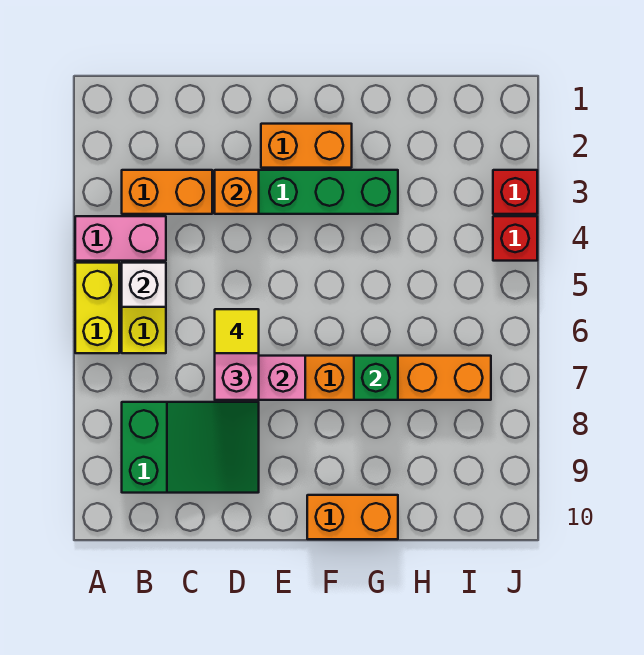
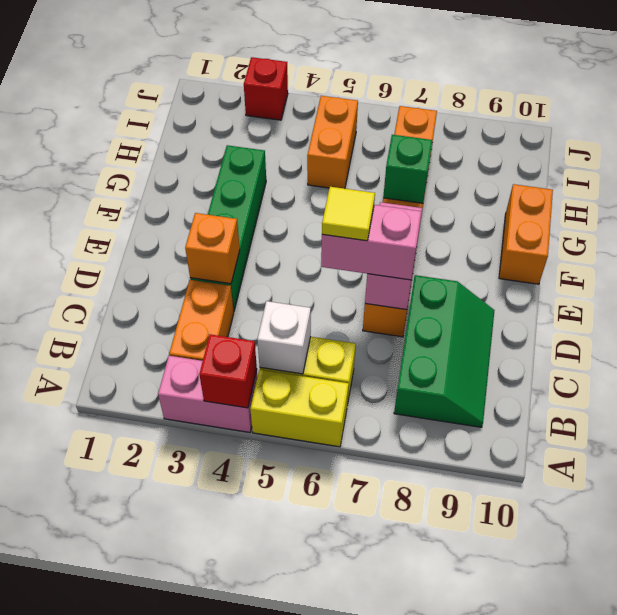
pink brick A4:B4 level 1 -> pink brick A3:A4 level 1
green slope B8:D9 level 1 top B -> green slope B8:D9 level 1 top 8
orange brick E2:F2 level 1 -> orange brick H5:I5 level 1
red brick J4 level 1 -> red brick A4 level 2

